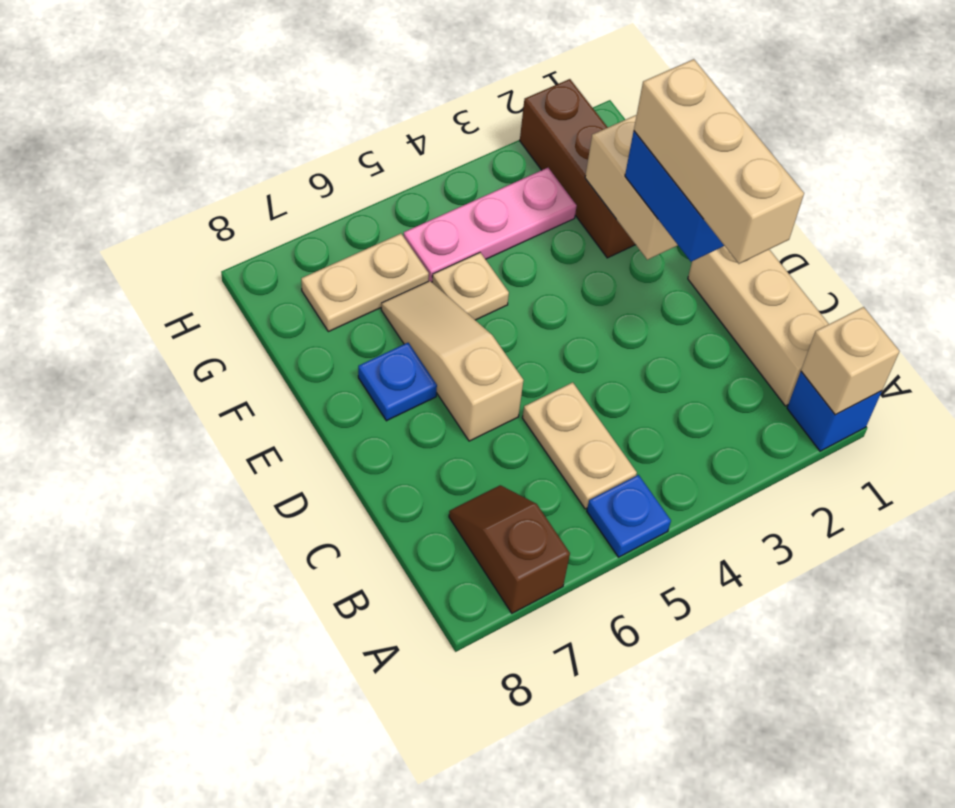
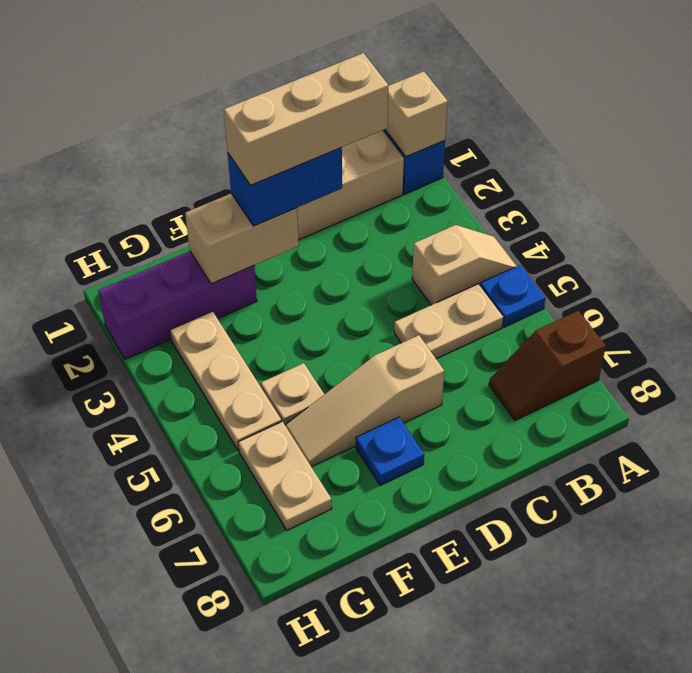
none -> tan slope A4:B4 level 1 top B
brown brick F2:H2 level 1 -> purple brick F2:H2 level 1
pink plate G3:G5 level 1 -> tan plate G3:G5 level 1

